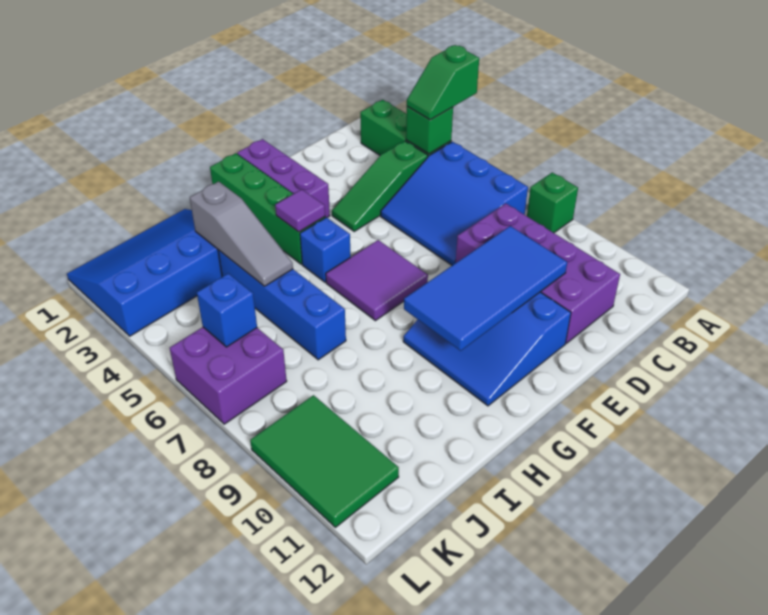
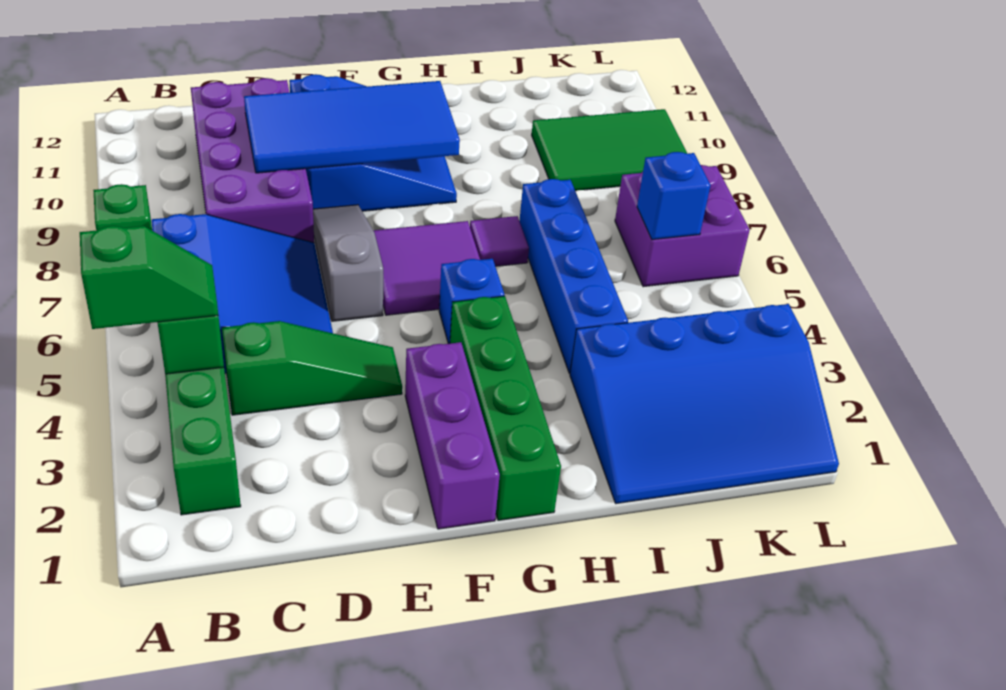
purple tile G4 level 2 -> purple tile H7 level 1
grey slope I3:I5 level 2 top 3 -> grey slope E6:E8 level 1 top 6
green tile K9:L11 level 1 -> green tile J9:L10 level 1

